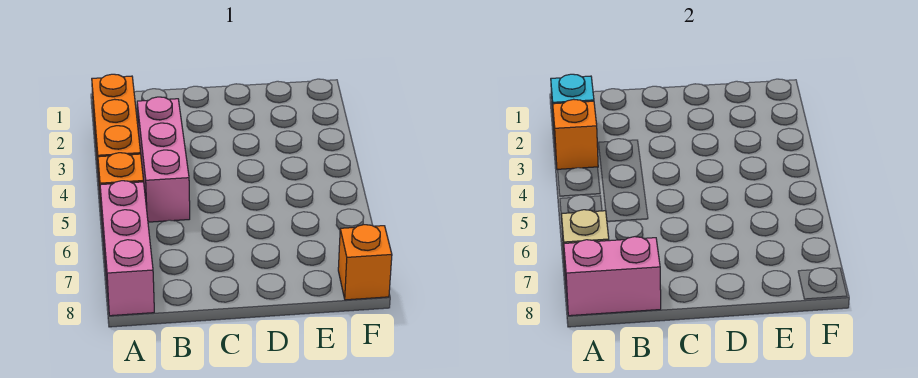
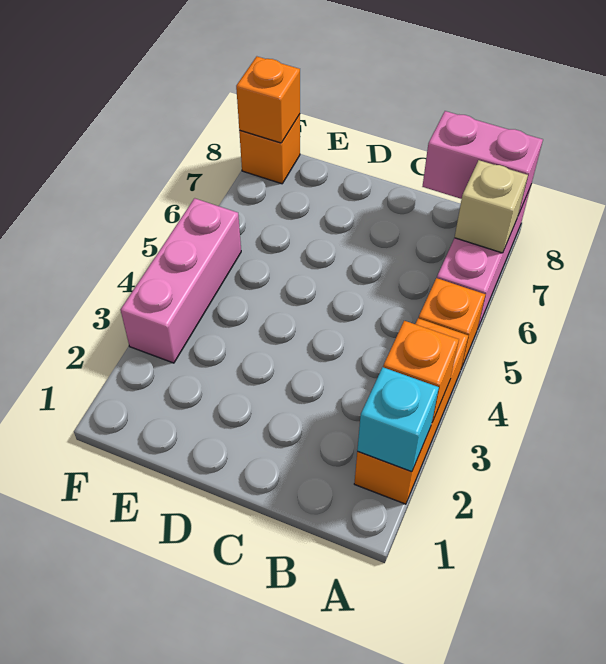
pink brick B3:B5 level 1 -> pink brick F3:F5 level 1
none -> orange brick F8 level 2

